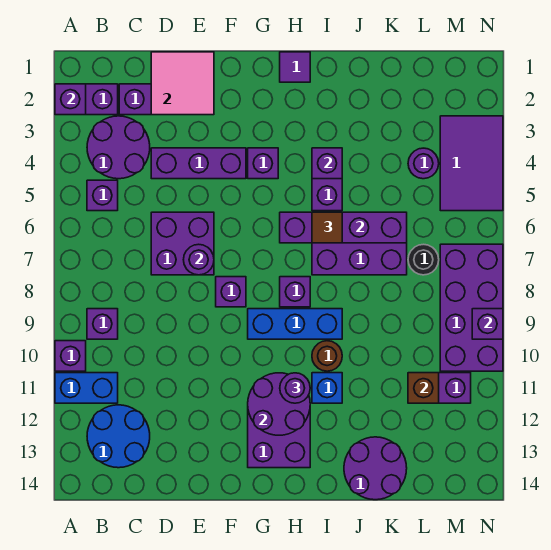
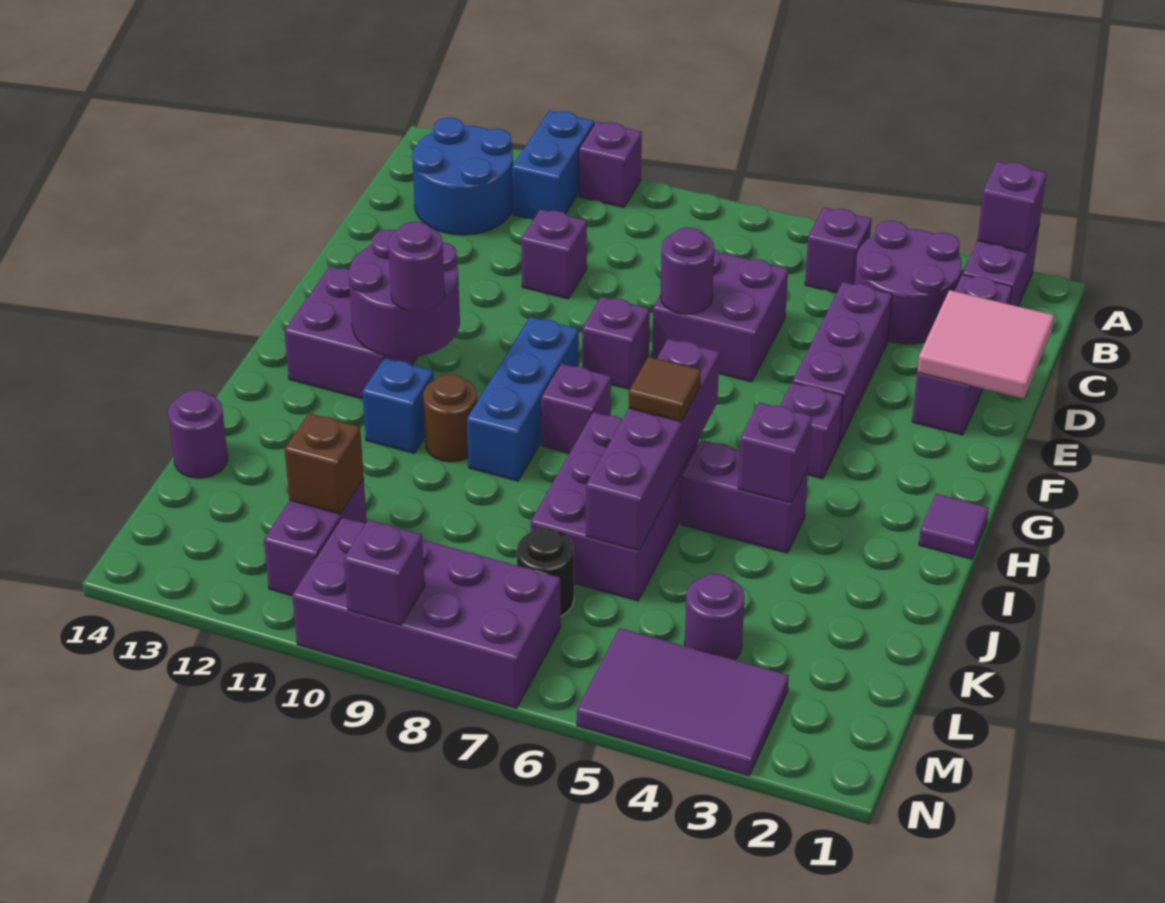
purple brick B9 level 1 -> purple brick D10 level 1
purple round brick J13:K14 level 1 -> purple round brick K14 level 1

